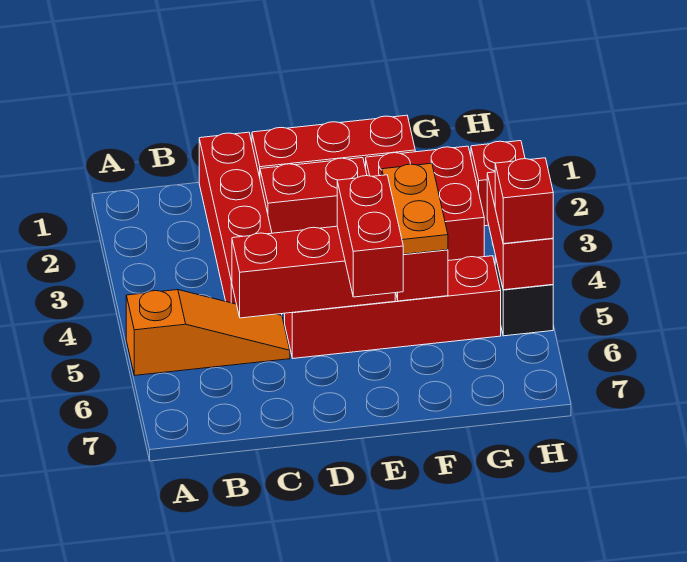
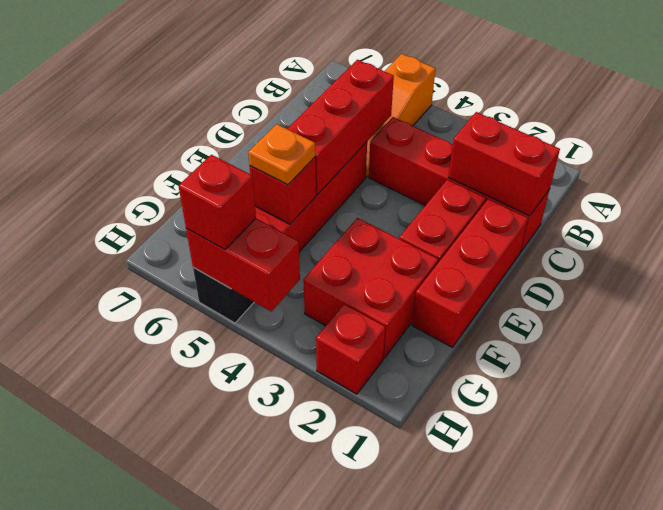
red brick E5:E6 level 3 -> red brick C1:C2 level 2
orange plate F4:F5 level 3 -> orange plate F5 level 3

